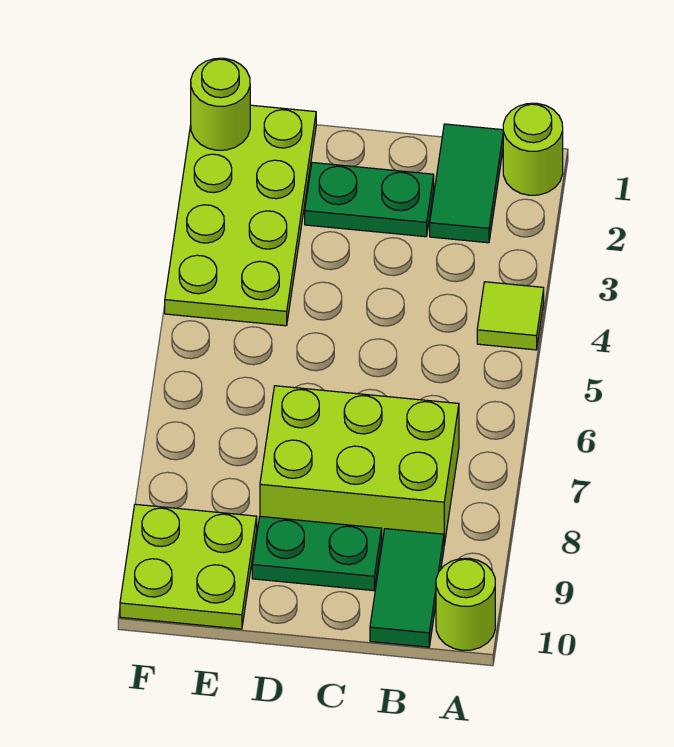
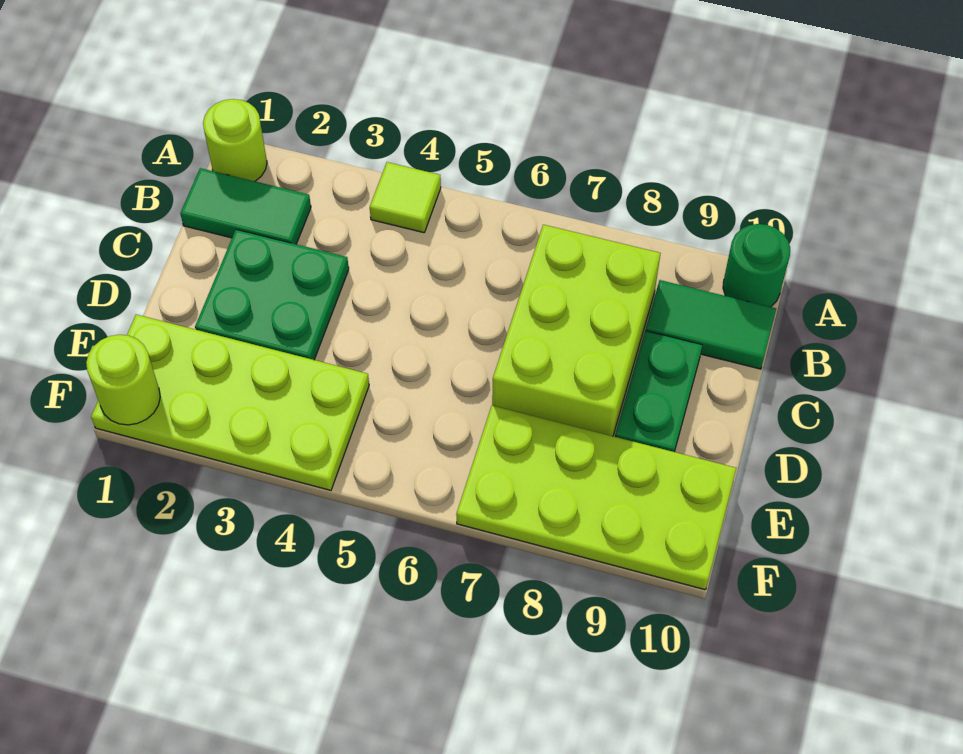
lime round brick A10 level 1 -> green round brick A10 level 1
green plate C2:D2 level 1 -> green plate C2:D3 level 1
lime plate E9:F10 level 1 -> lime plate E7:F10 level 1

